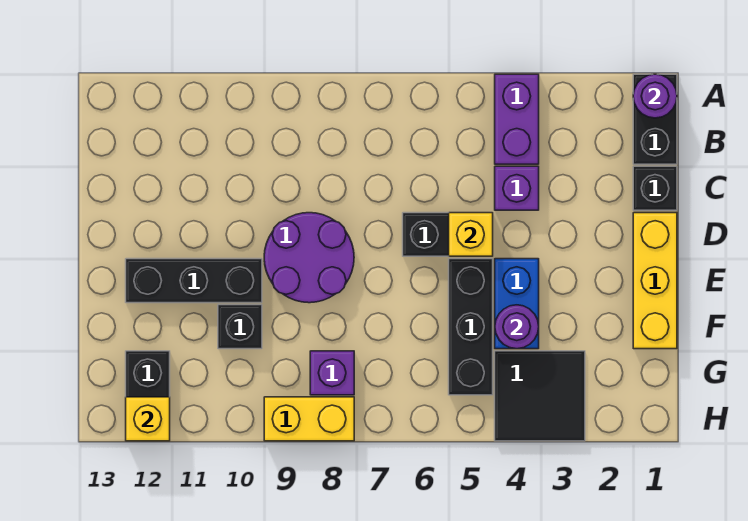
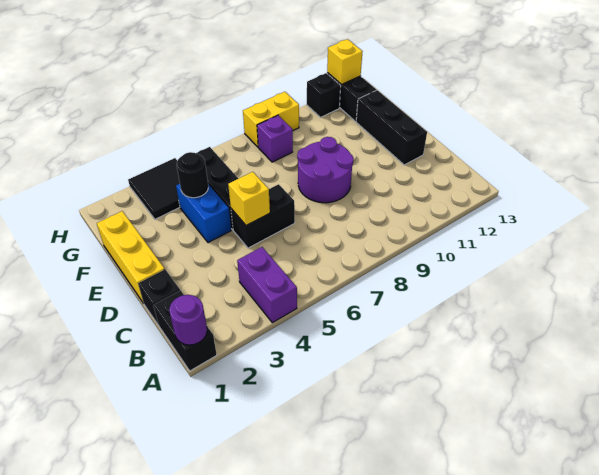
purple brick C4 level 1 -> none
black brick E10:E12 level 1 -> black brick D12:F12 level 1
purple round brick F4 level 2 -> black round brick F4 level 2
black brick F10 level 1 -> black brick H11 level 1

